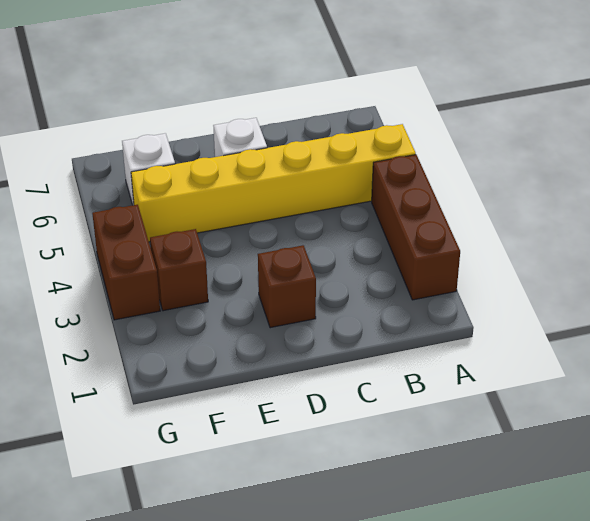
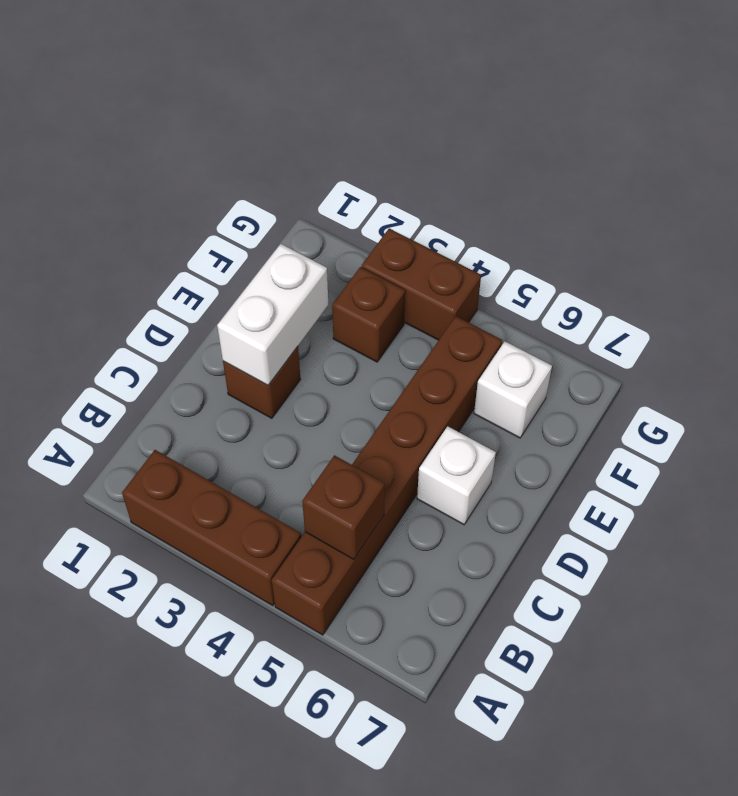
yellow brick A5:F5 level 1 -> brown brick A5:F5 level 1
none -> brown brick B5 level 2
none -> white brick D2:E2 level 2

